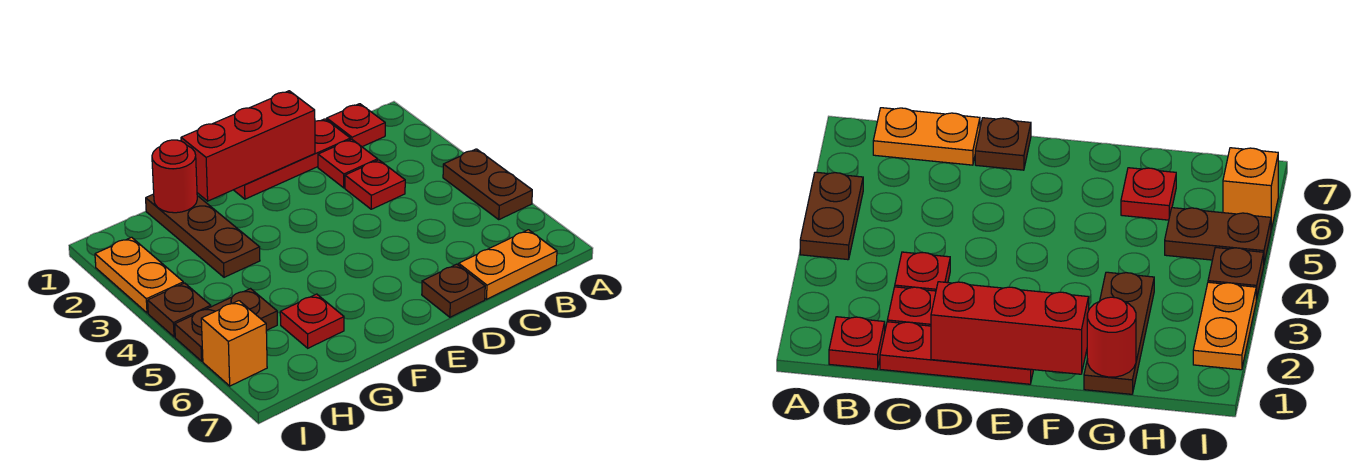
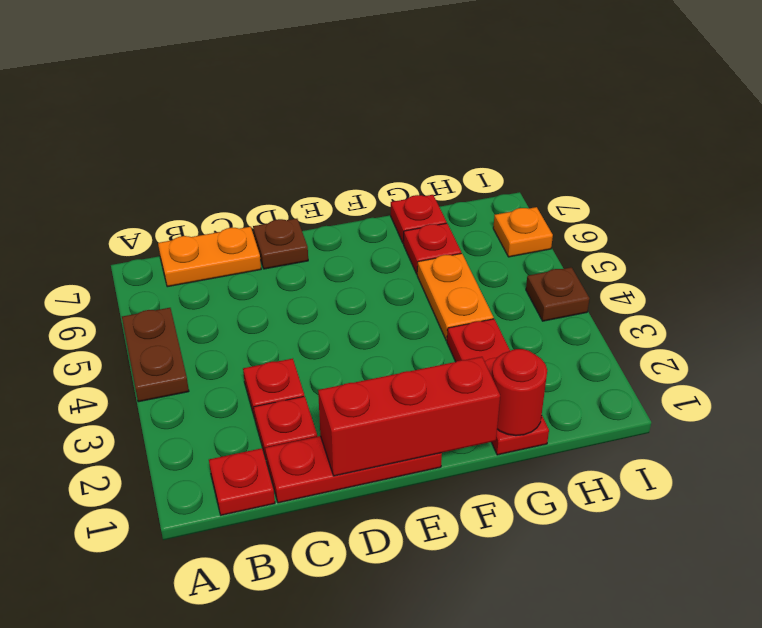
brown plate G1:G3 level 1 -> red plate G1:G3 level 1
none -> red plate G7 level 1
brown plate H5:I5 level 1 -> none
orange plate I2:I3 level 1 -> orange plate G4:G5 level 1
orange brick I6 level 1 -> orange plate I6 level 1

